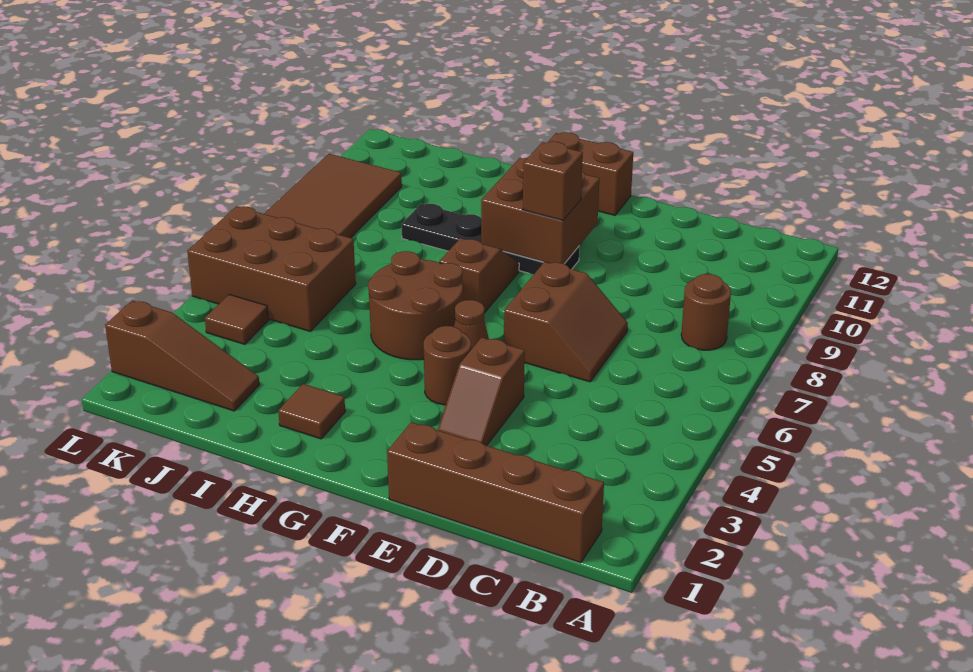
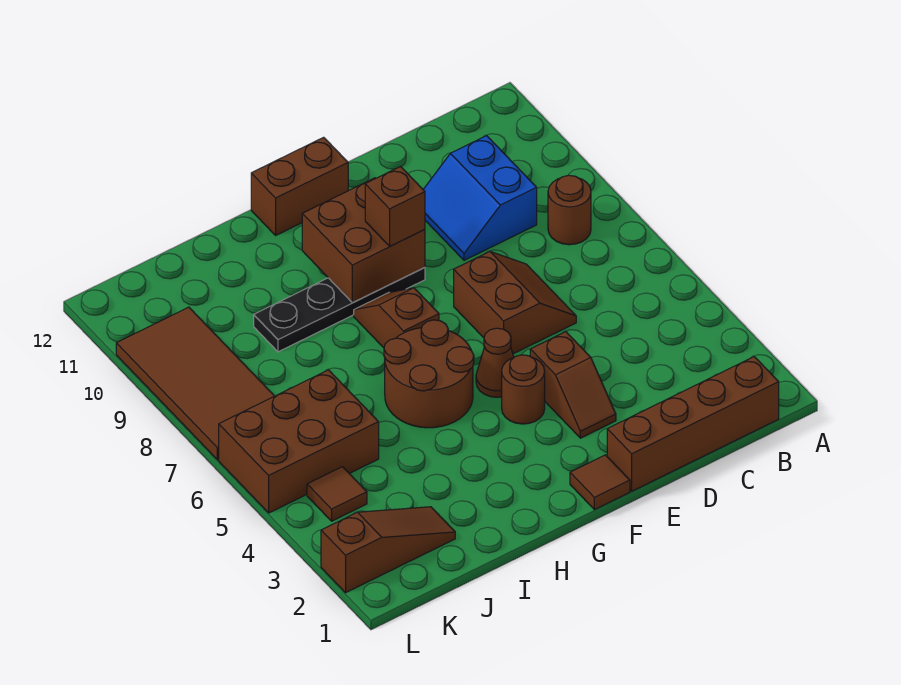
none -> blue slope C9:D10 level 1 top C
brown tile H2 level 1 -> brown tile F1 level 1

